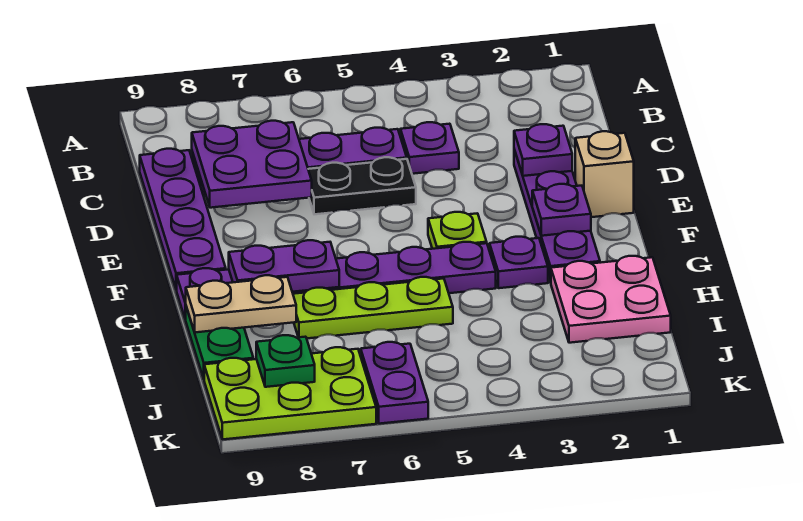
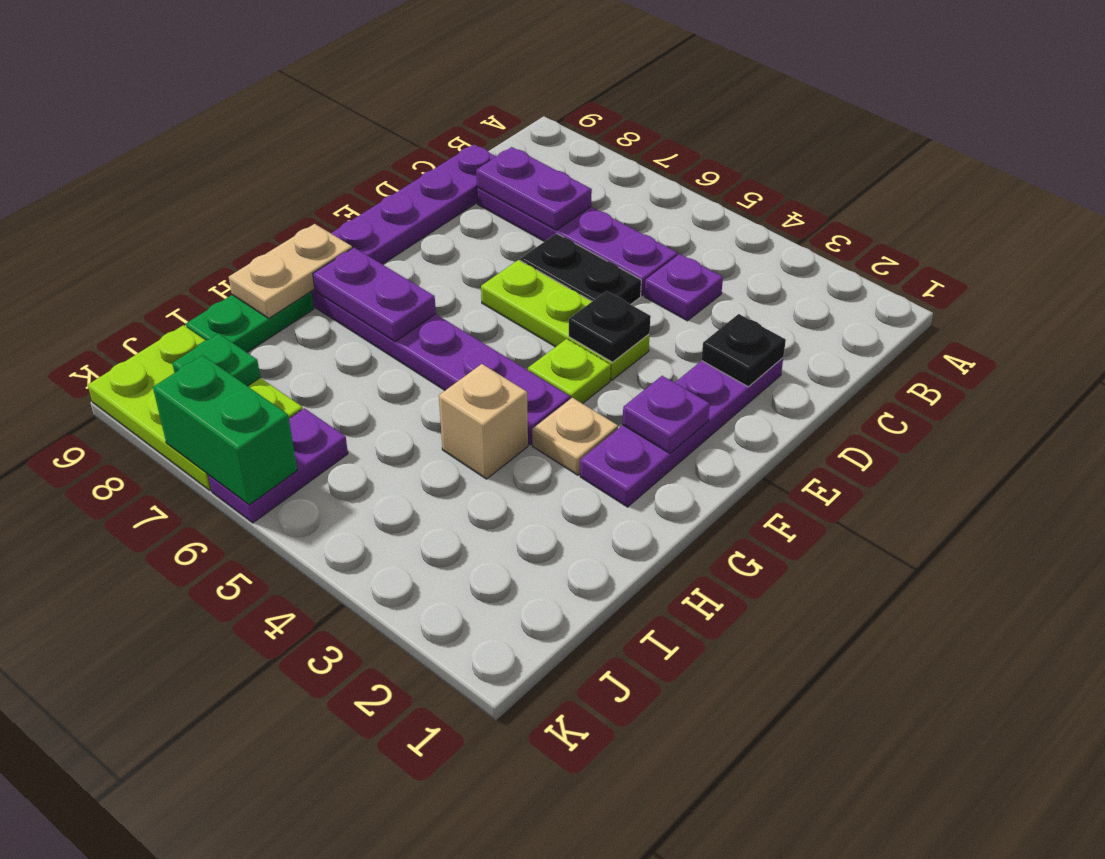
purple plate C7:D8 level 2 -> purple plate C7:C8 level 2
purple plate D2 level 2 -> black plate D2 level 2
tan brick E1 level 1 -> tan brick H4 level 1
none -> black plate E4 level 2
purple plate G3 level 1 -> tan plate G3 level 1
pink plate H1:I2 level 1 -> none
lime plate H5:H7 level 1 -> lime plate E4:E6 level 1
tan plate H8:H9 level 2 -> tan plate G9:H9 level 2
none -> green brick K6:K7 level 2

